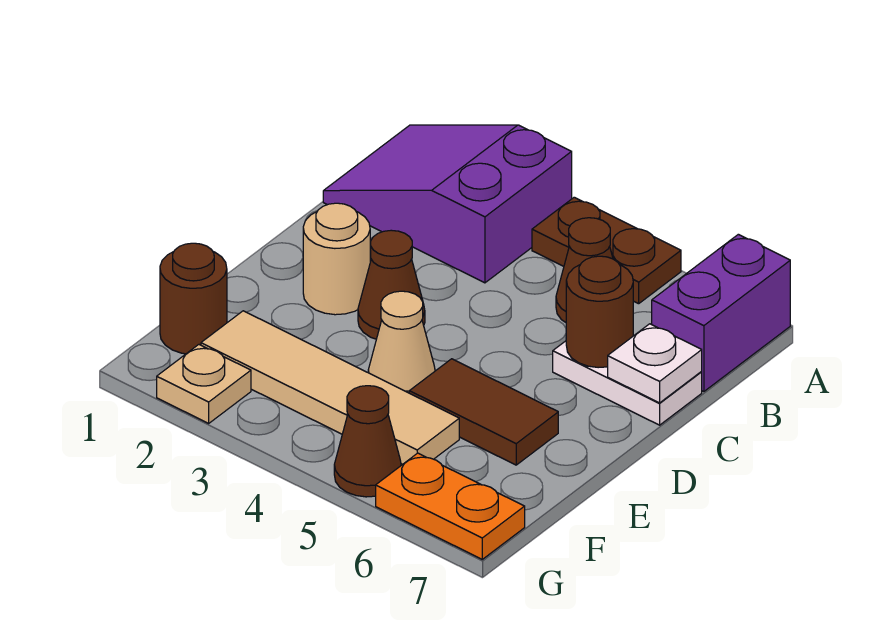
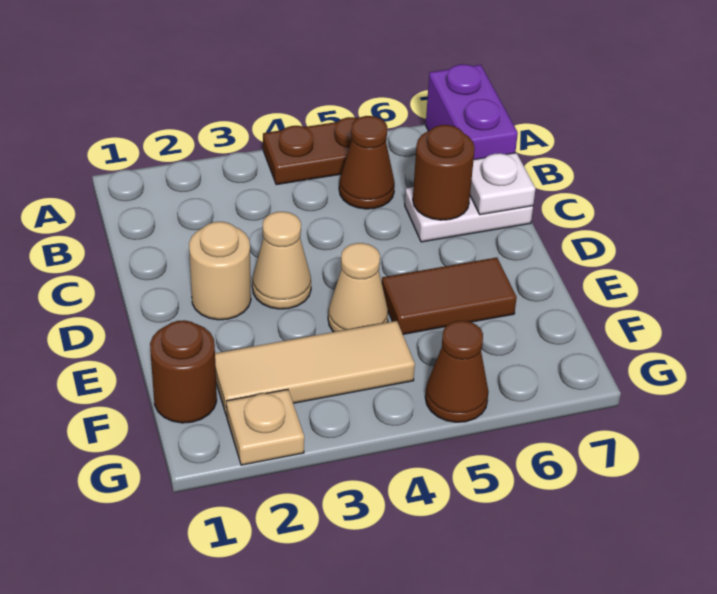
purple slope A1:B3 level 1 top 3 -> none
brown cone D3 level 1 -> tan cone D3 level 1
tan tile F2:F5 level 1 -> tan tile F2:F4 level 1
orange plate G6:G7 level 1 -> none

